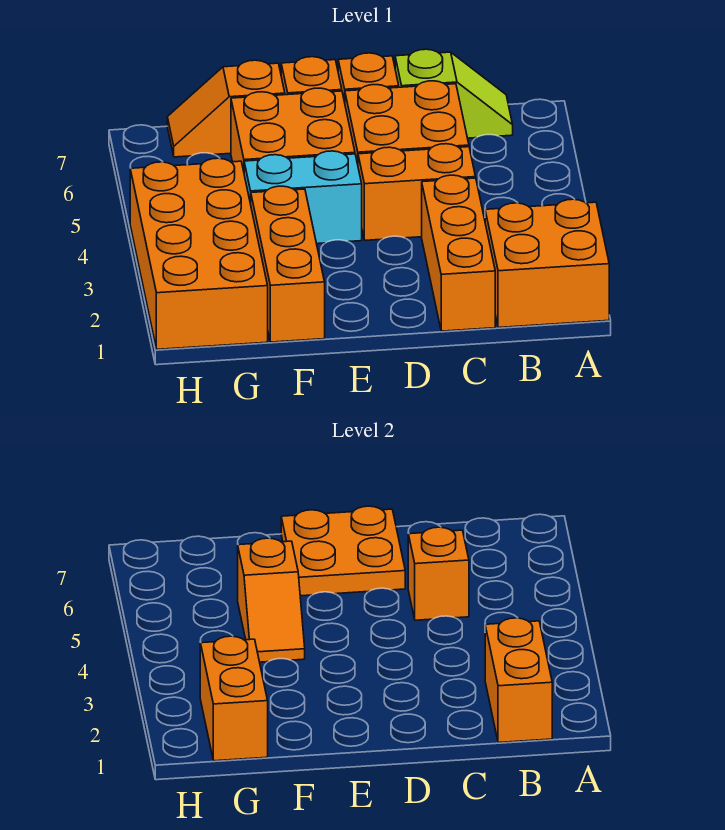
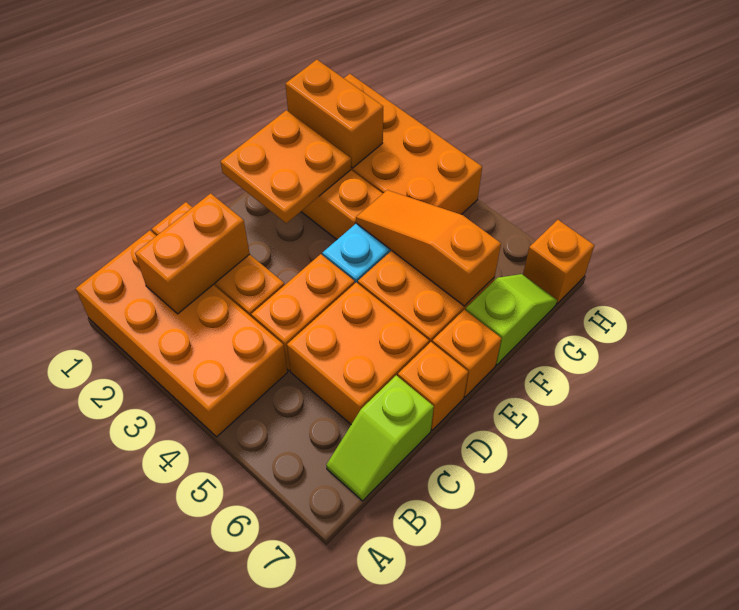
orange brick A1:B2 level 1 -> orange brick A1:B4 level 1
orange brick B1:B2 level 2 -> orange brick B2:C2 level 2
orange brick C5 level 2 -> orange brick H7 level 1
orange plate D6:E7 level 2 -> orange plate E1:F2 level 2
orange slope F4:F5 level 2 top 5 -> orange slope F4:F6 level 2 top 6
orange slope F7:G7 level 1 top F -> lime slope F7:G7 level 1 top F

